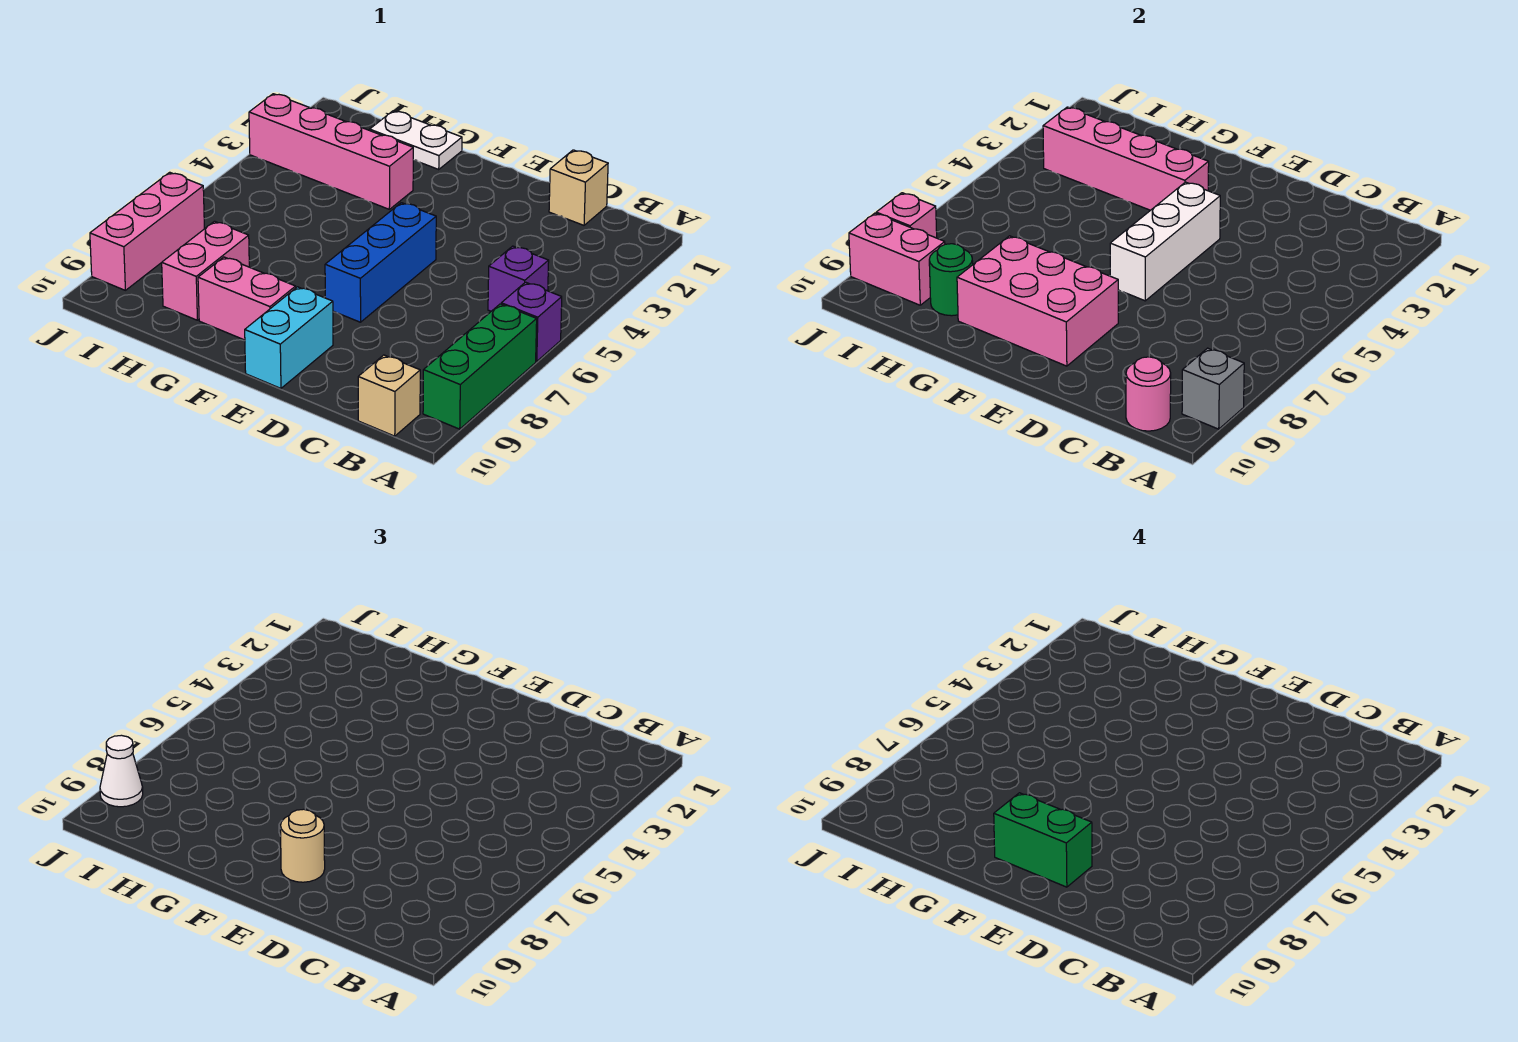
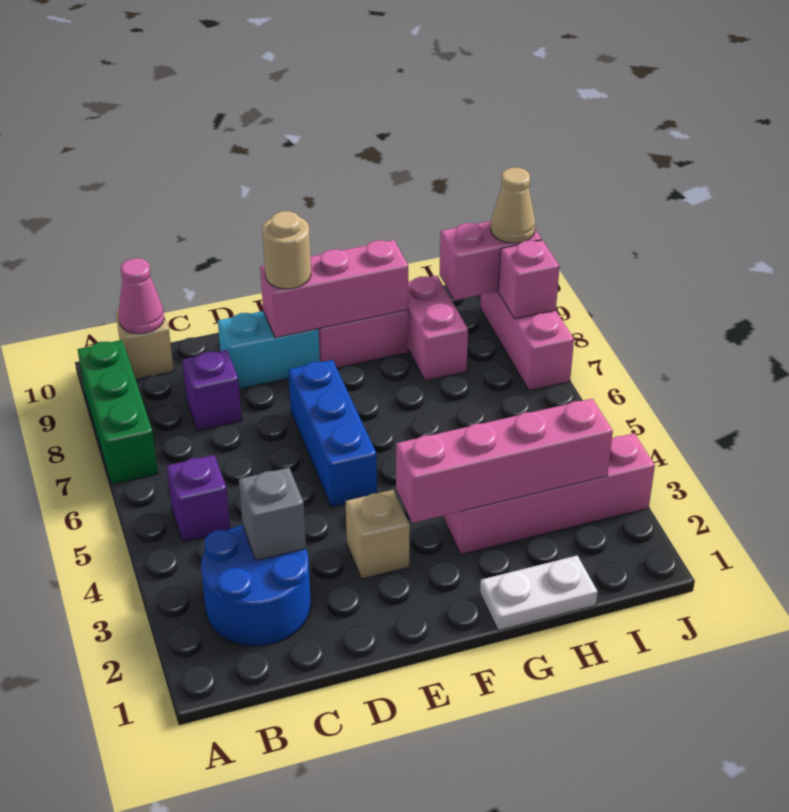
purple brick A6 level 1 -> purple brick C8 level 1
grey brick A9 level 2 -> grey brick C3 level 2
none -> blue round brick B2:C3 level 1
pink round brick B10 level 2 -> pink cone B10 level 2
tan brick C1 level 1 -> tan brick E3 level 1
white brick E4:E6 level 2 -> none
pink brick E8:G9 level 2 -> pink brick E9:G9 level 2
cyan brick E9:E10 level 1 -> cyan brick D9:E9 level 1
green brick E9:F9 level 4 -> none
green round brick H9 level 2 -> none
white cone J9 level 3 -> tan cone J9 level 3

